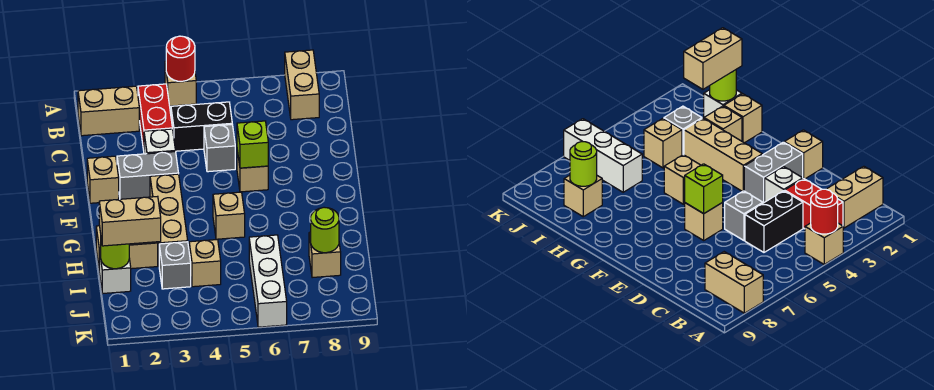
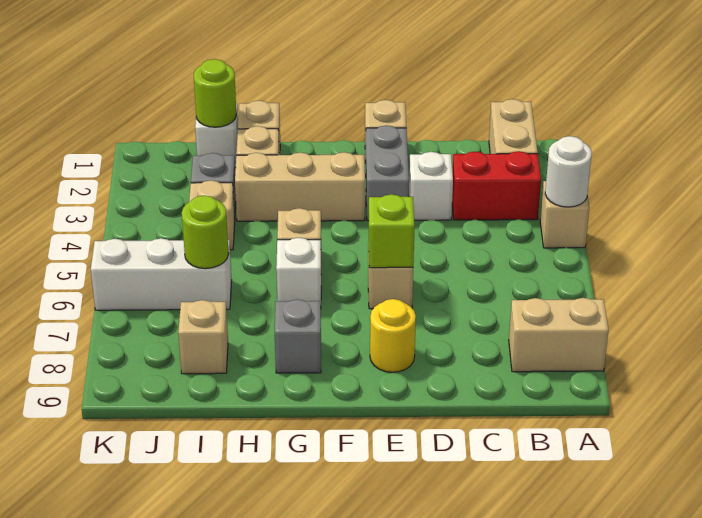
red round brick A4 level 2 -> white round brick A4 level 2
black brick C4:C5 level 1 -> none
grey brick D5 level 1 -> grey brick G8 level 1
none -> yellow round brick E8 level 1
none -> white brick G6 level 1
tan brick I1:I2 level 3 -> none
lime round brick I8 level 2 -> lime round brick I6 level 2

